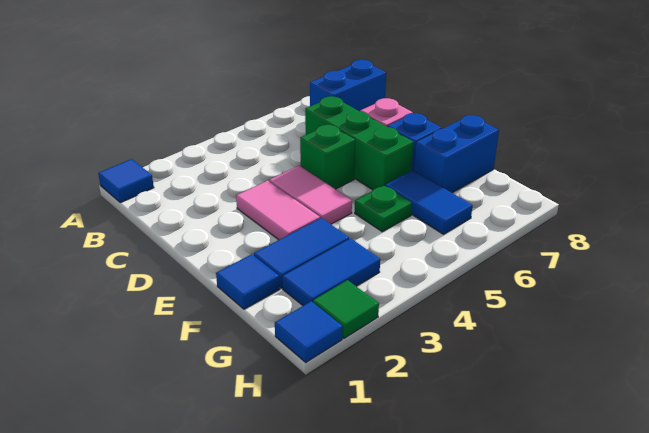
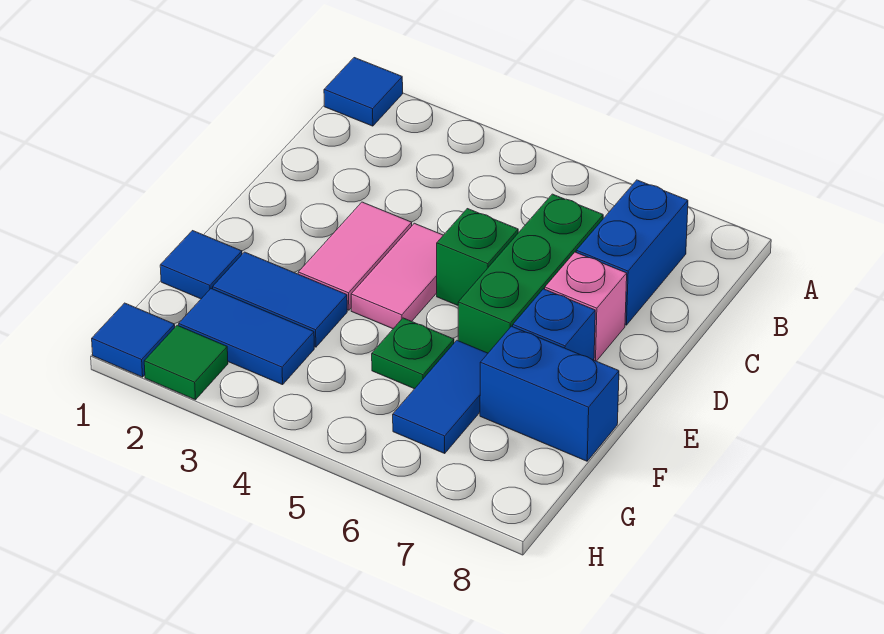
blue brick B7:B8 level 1 -> blue brick B7:C7 level 1

